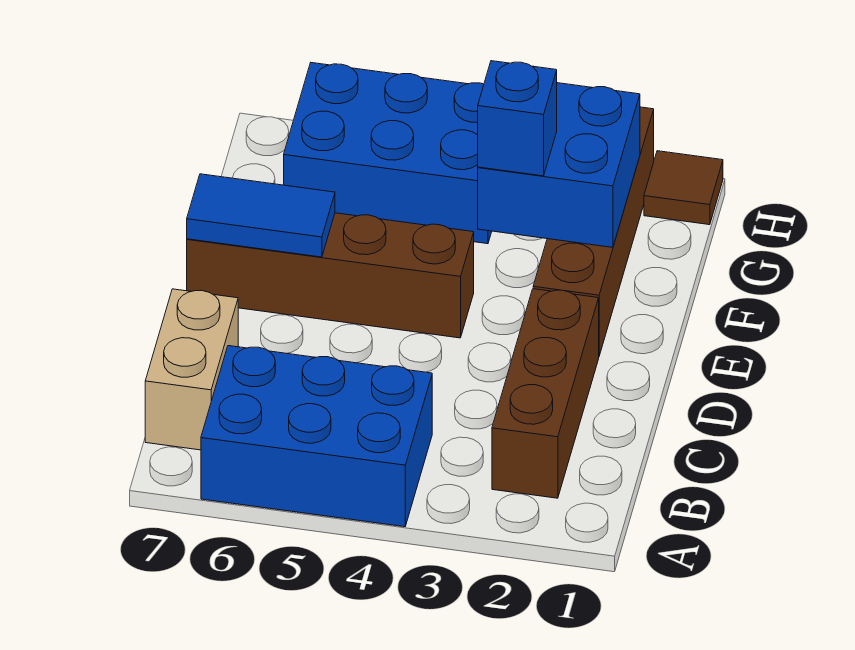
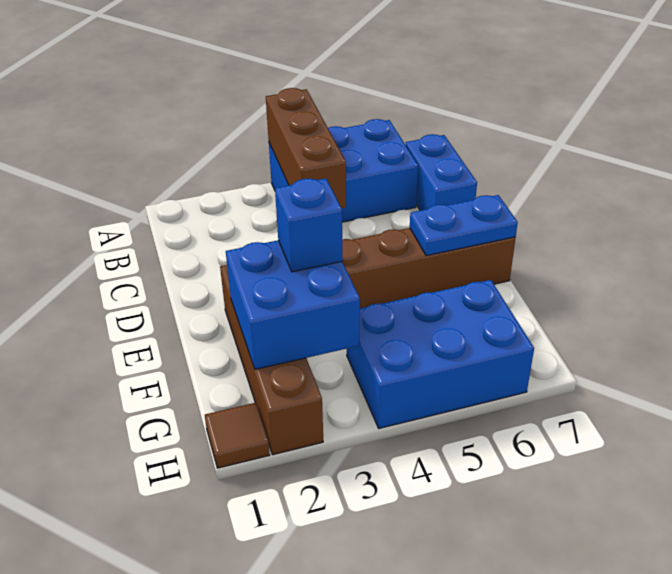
brown brick B2:D2 level 1 -> brown brick A4:C4 level 2
tan brick B7:C7 level 1 -> blue brick B7:C7 level 1
blue tile E6:E7 level 2 -> blue plate E6:E7 level 2

